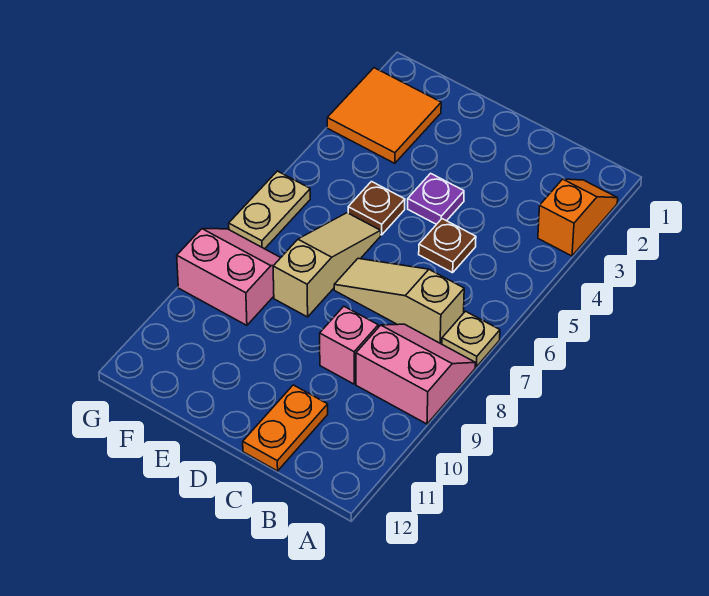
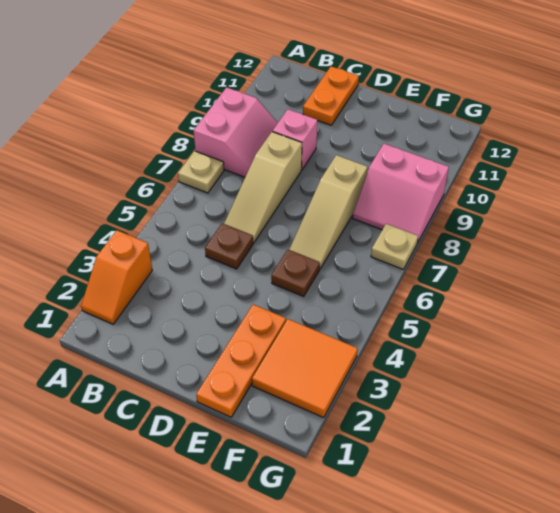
pink slope A8:B9 level 1 top 9 -> pink slope A8:B9 level 1 top A
tan slope B7:D7 level 1 top B -> tan slope C6:C8 level 1 top 8
purple plate D4 level 1 -> none
none -> orange plate E1:E3 level 1
tan plate G6:G7 level 1 -> tan plate G7 level 1

